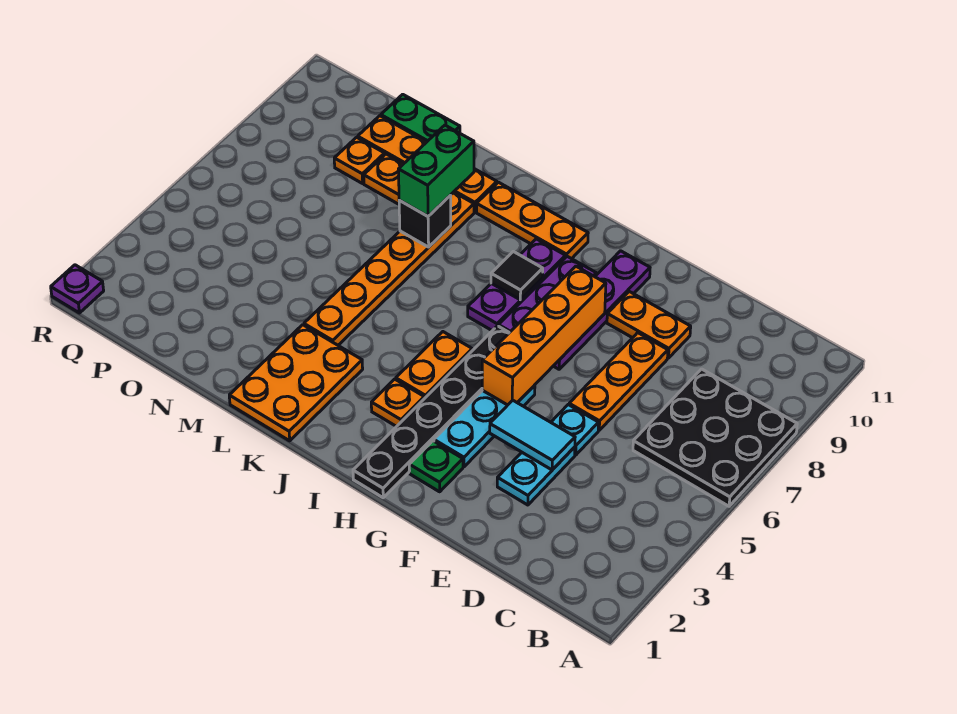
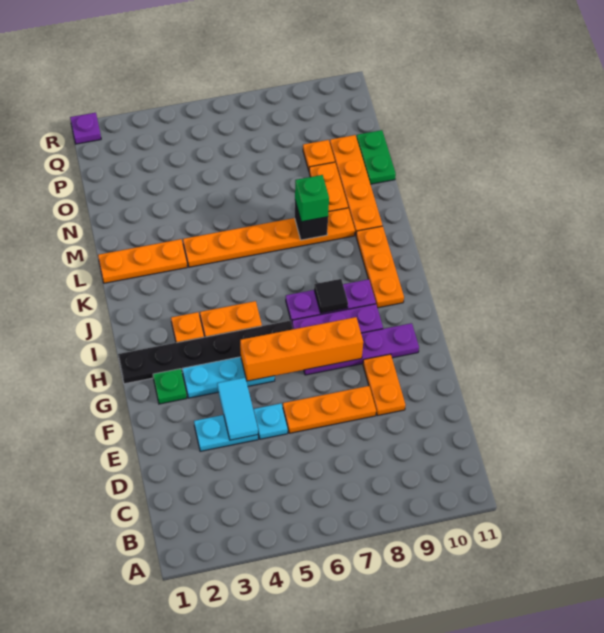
black plate A6:C8 level 1 -> none
orange plate K1:L3 level 1 -> orange plate L1:L3 level 1
green brick L8:L9 level 3 -> green brick L8 level 3

